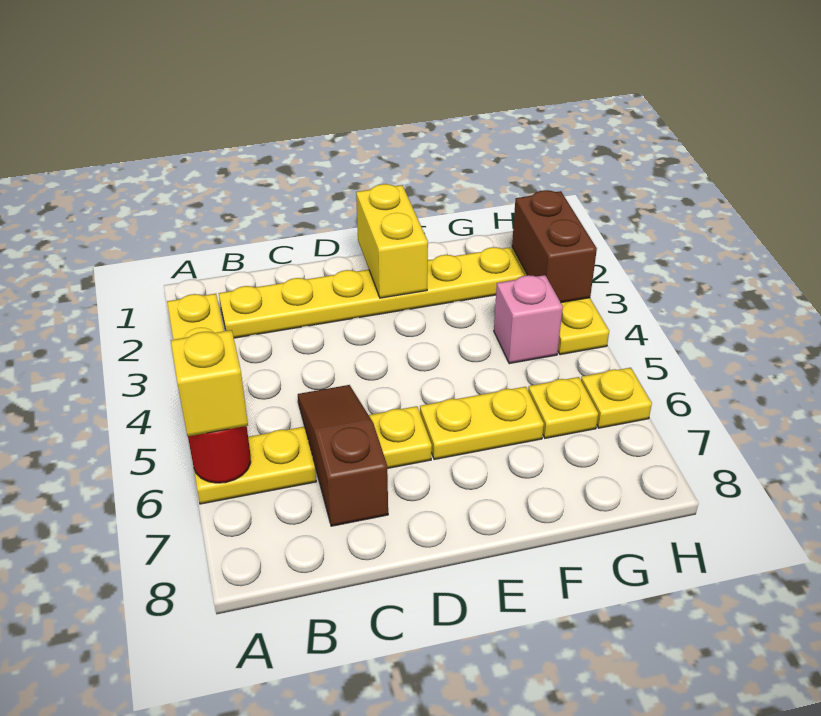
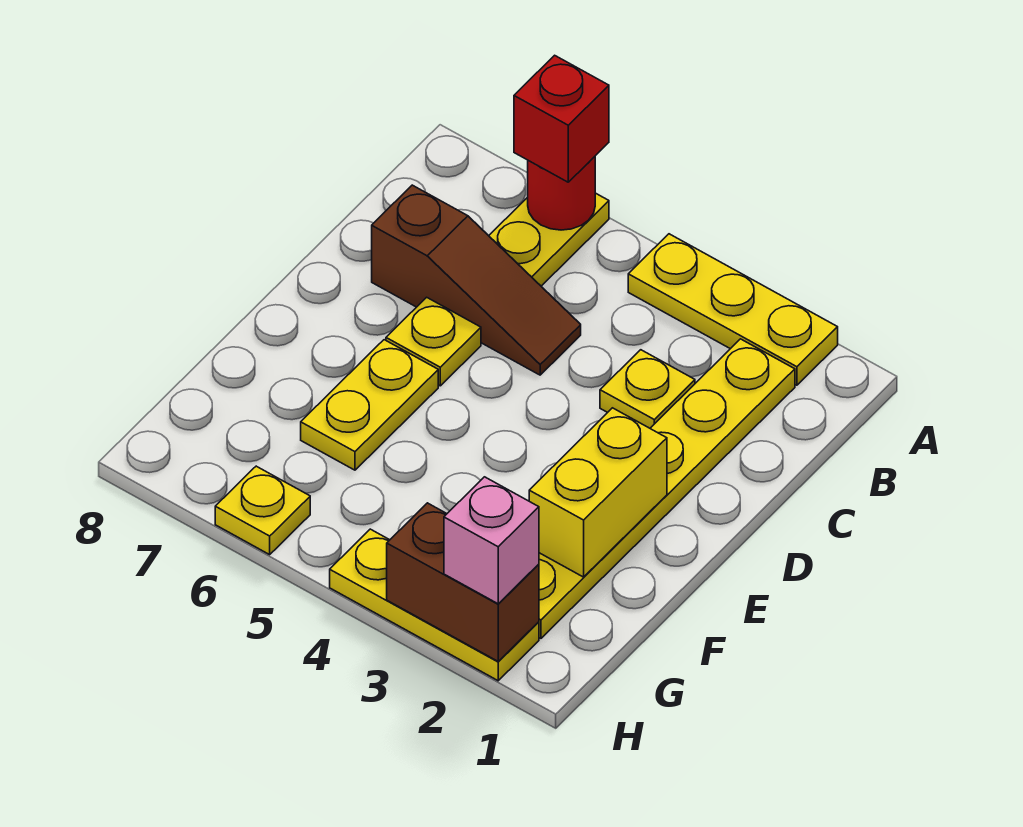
yellow brick A6 level 3 -> red brick A6 level 3
yellow brick E1:E2 level 2 -> yellow brick E2:F2 level 2
pink brick G4 level 1 -> pink brick H2 level 3
yellow plate G6 level 1 -> yellow plate C3 level 1

